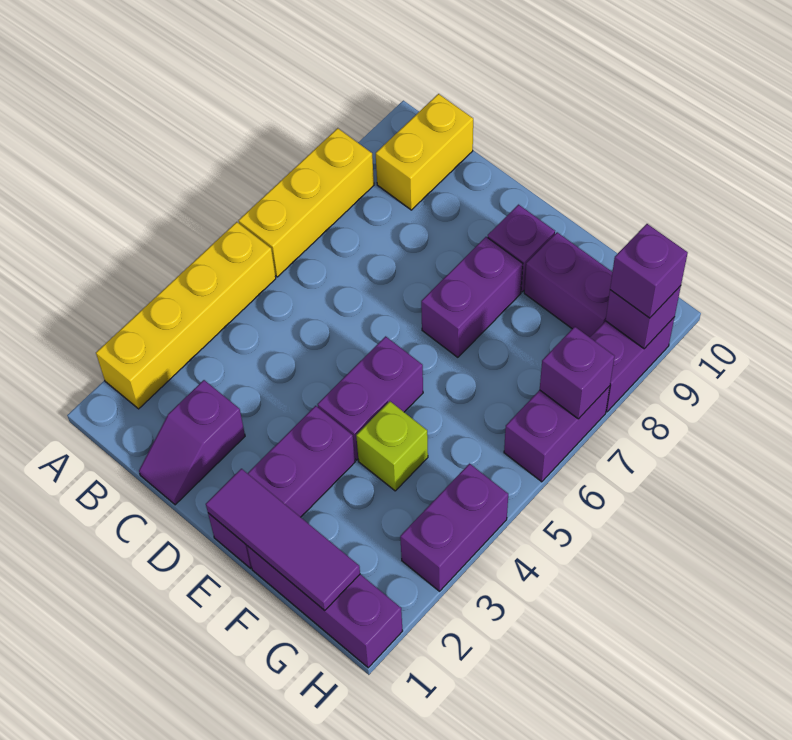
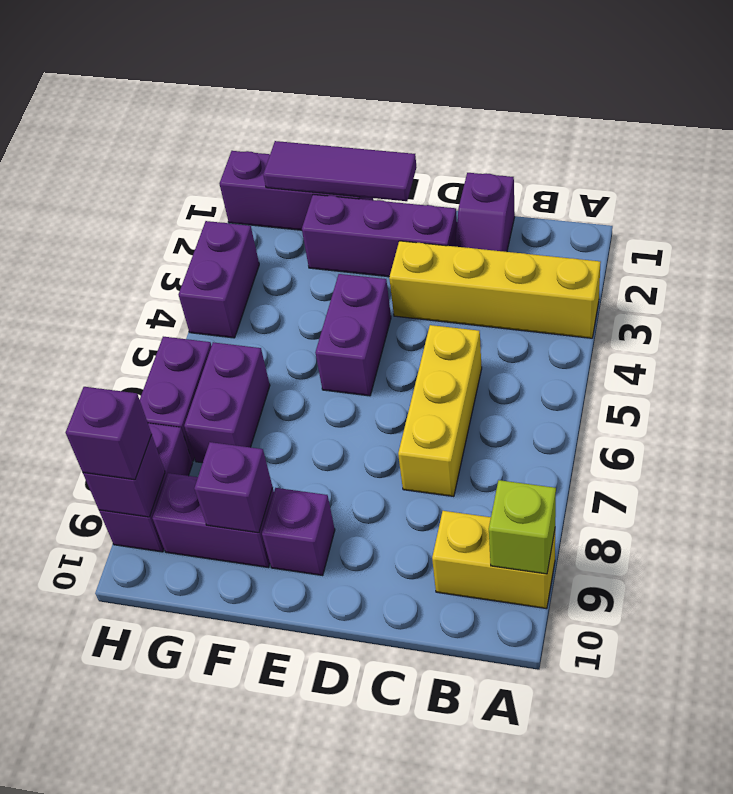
yellow brick A2:A5 level 1 -> yellow brick A3:D3 level 1
yellow brick A6:A8 level 1 -> yellow brick C5:C7 level 1
yellow brick B9:B10 level 1 -> yellow brick A9:B9 level 1
purple slope C1:C2 level 1 top 2 -> purple slope C1:C2 level 1 top 1
purple brick E1:E3 level 1 -> purple brick D2:F2 level 1
purple brick E7:E8 level 1 -> purple brick G6:G7 level 1
lime brick F4 level 1 -> lime brick A9 level 2
purple brick H7 level 2 -> purple brick F9 level 2

